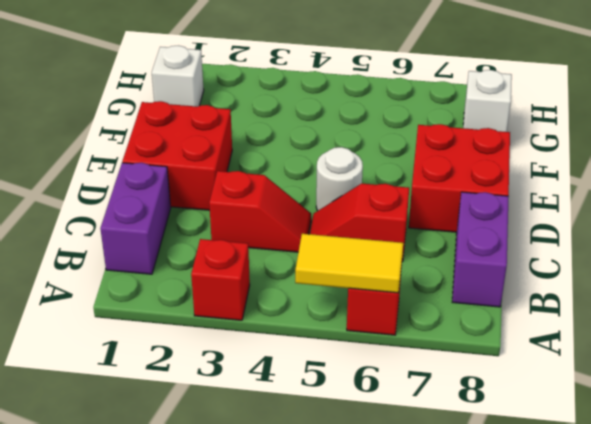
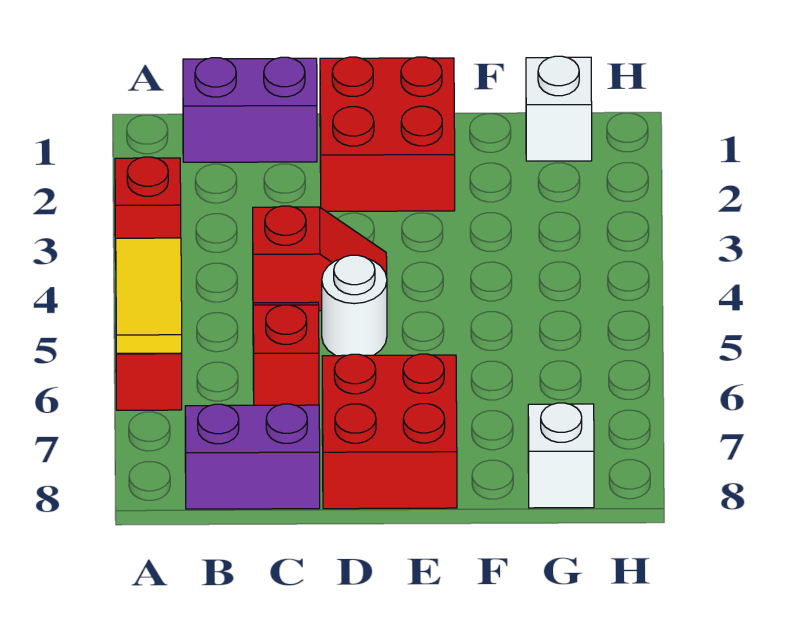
red slope C3:C4 level 1 top 3 -> red slope C4:D4 level 1 top C

